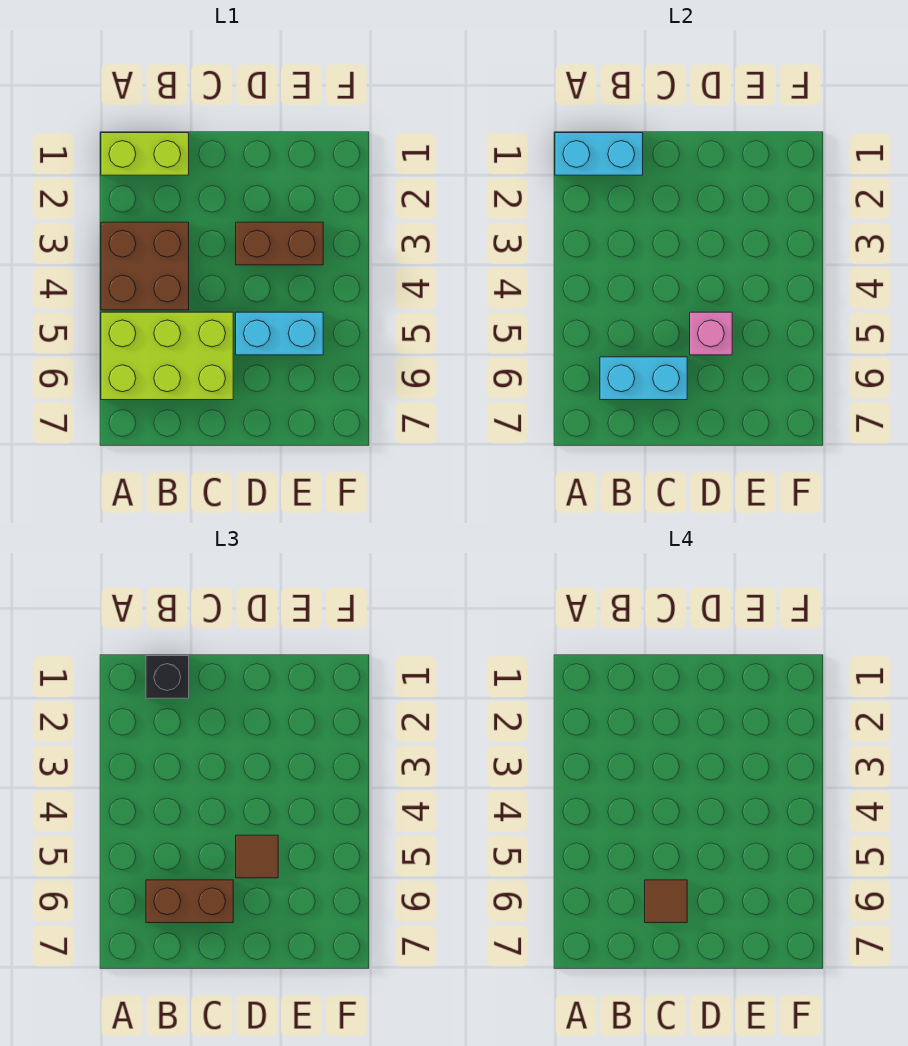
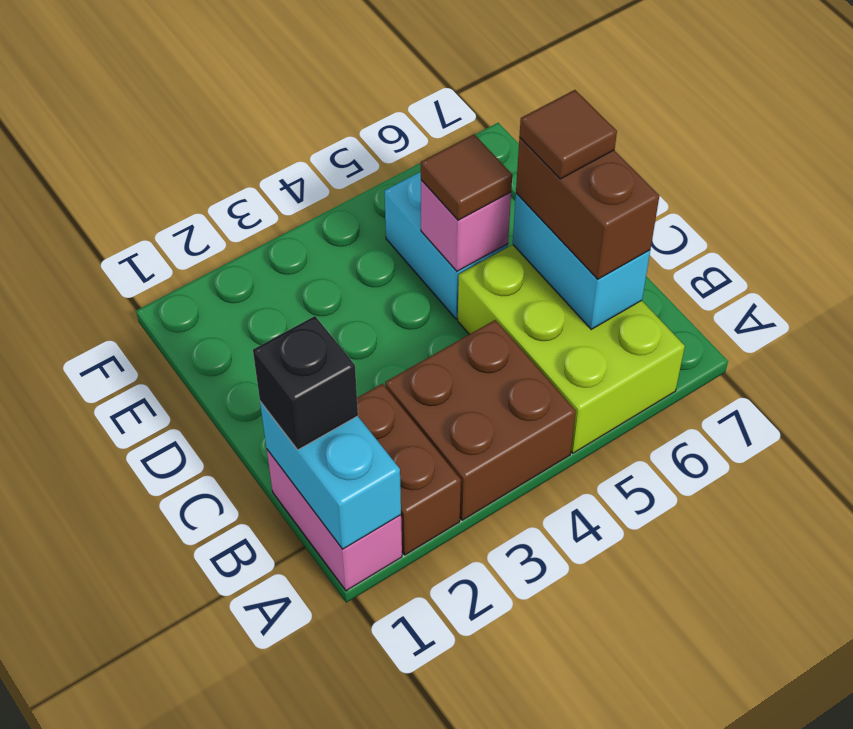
lime brick A1:B1 level 1 -> pink brick A1:B1 level 1
brown brick D3:E3 level 1 -> brown brick A2:B2 level 1

